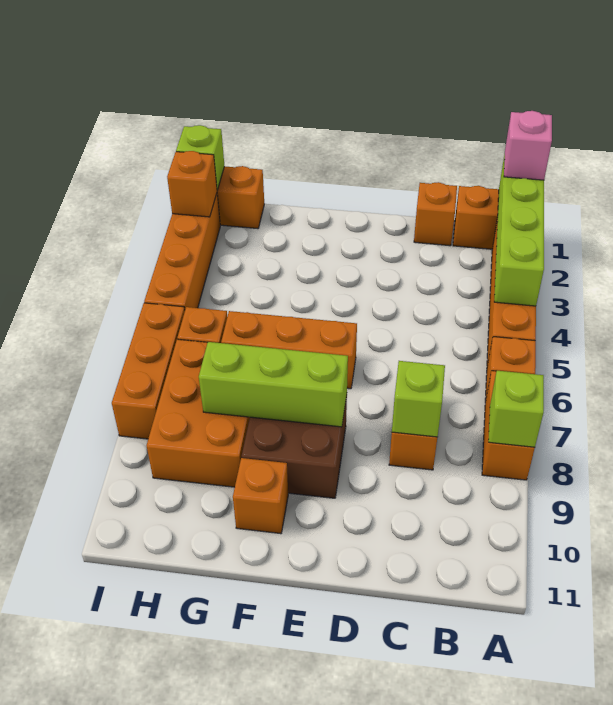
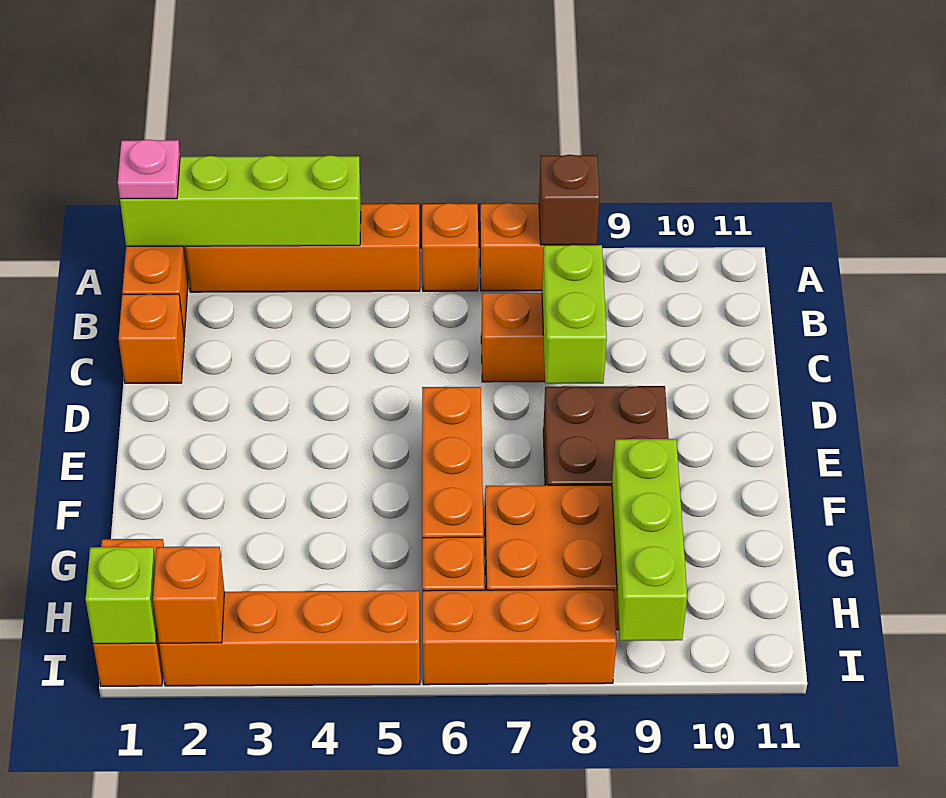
pink brick A1 level 3 -> pink plate A1 level 3
lime brick A8 level 2 -> brown brick A8 level 2
lime brick C8 level 2 -> lime brick C8:D8 level 2
lime brick E8:G8 level 2 -> lime brick G9:I9 level 2
orange brick F10 level 1 -> none

